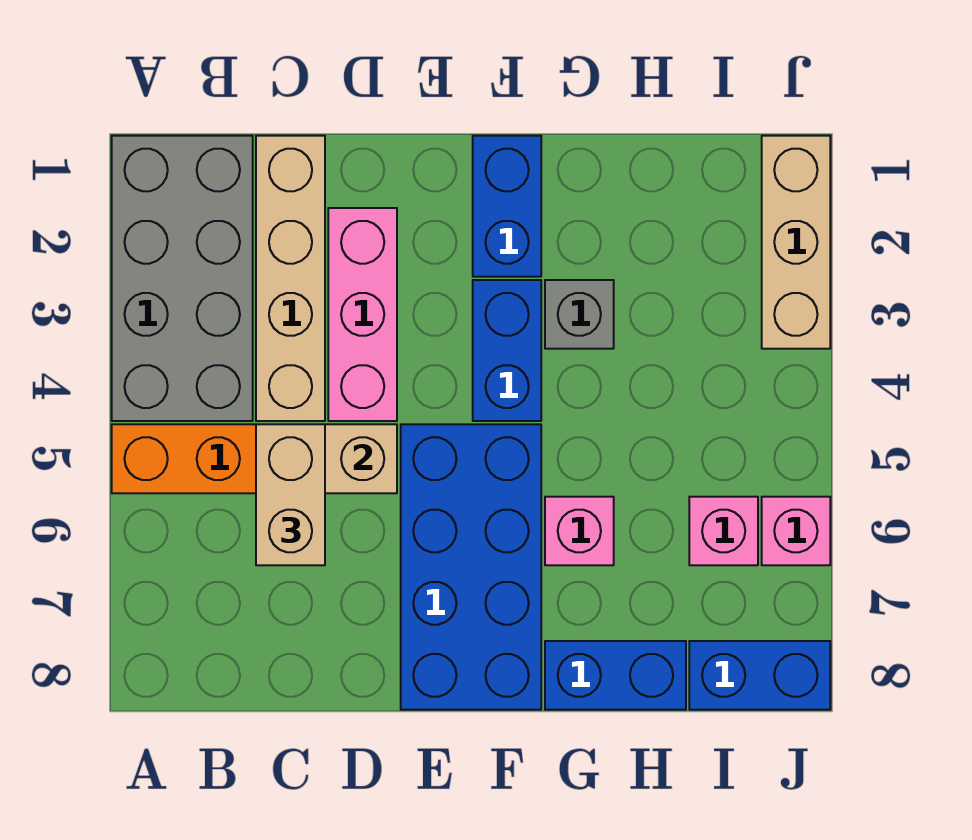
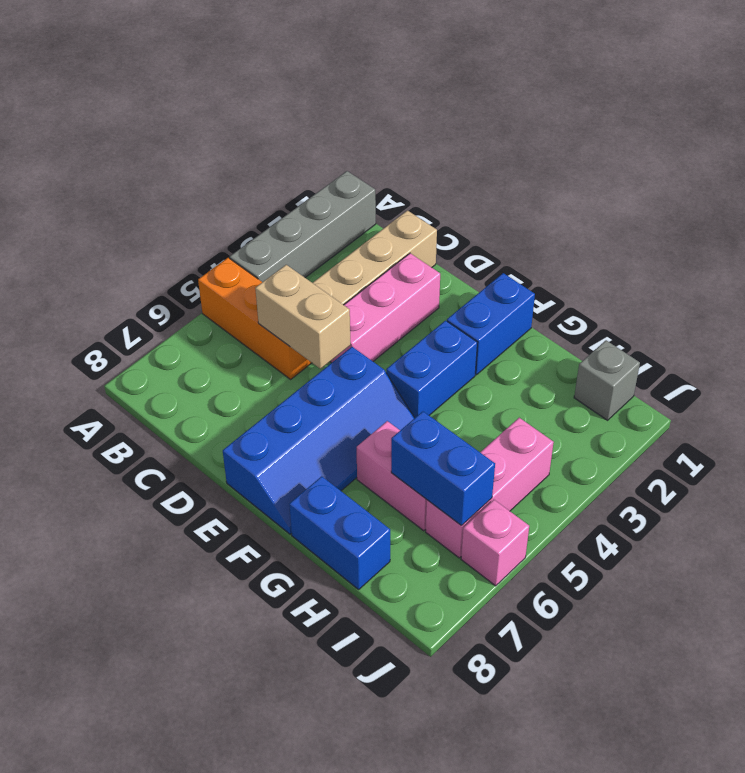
grey brick A1:B4 level 1 -> grey brick A1:A4 level 1
tan brick C5:C6 level 3 -> none
blue brick E5:F8 level 1 -> blue slope E5:F8 level 1 top E
grey brick G3 level 1 -> grey brick I1 level 1
pink brick G6 level 1 -> pink brick G6:H6 level 1
pink brick I6 level 1 -> pink brick I4:I6 level 1
blue brick I8:J8 level 1 -> blue brick H6:I6 level 2
tan brick J1:J3 level 1 -> none

